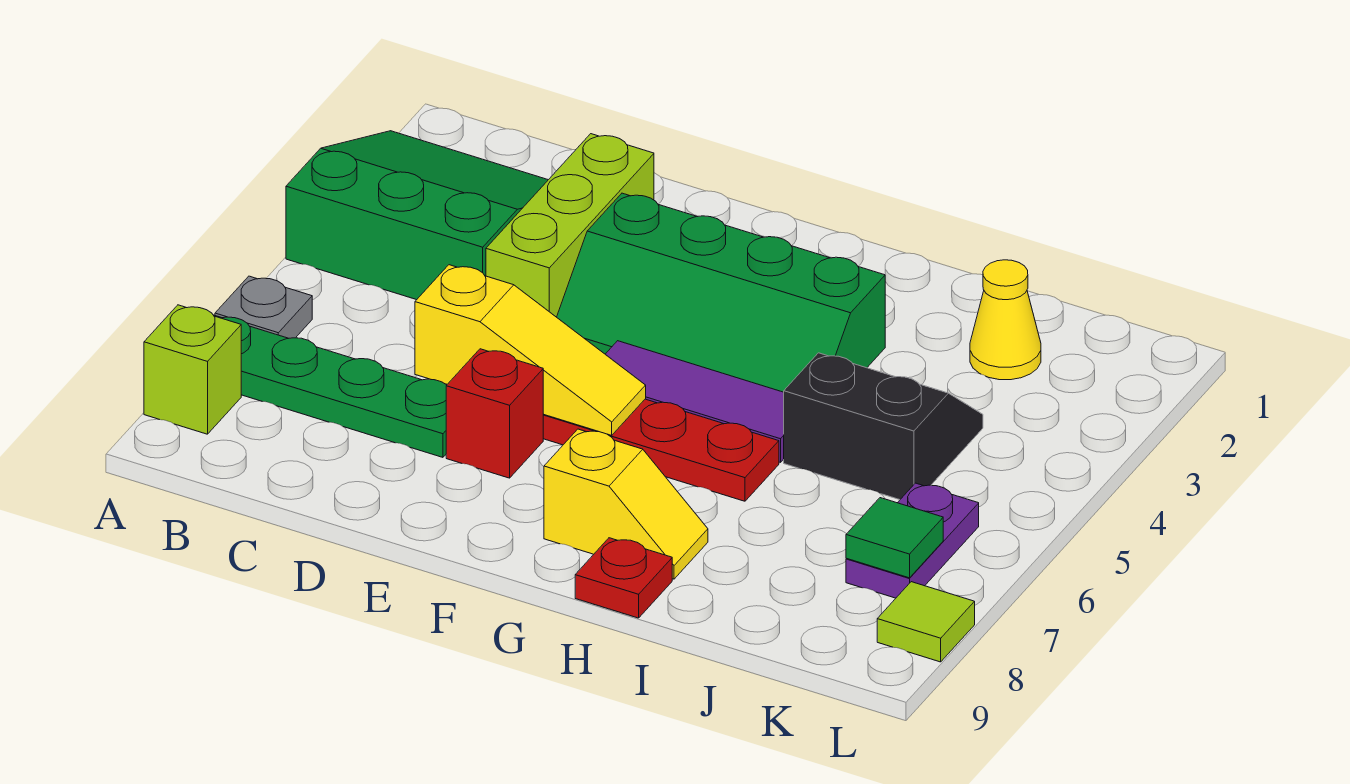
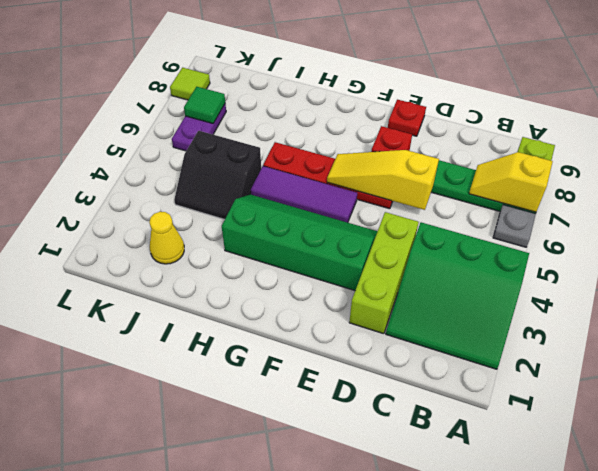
yellow slope G8:H8 level 1 top G -> yellow slope A7:B7 level 2 top A
red plate H9 level 1 -> red plate E9 level 1

